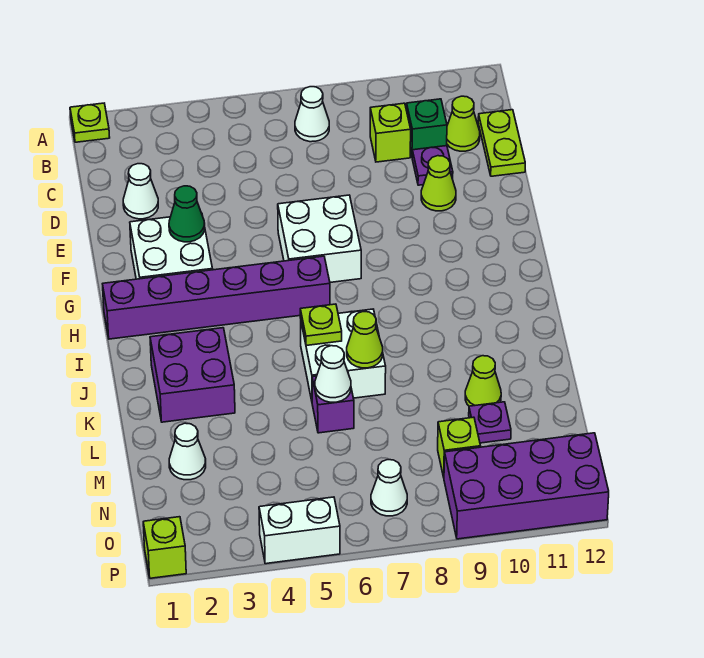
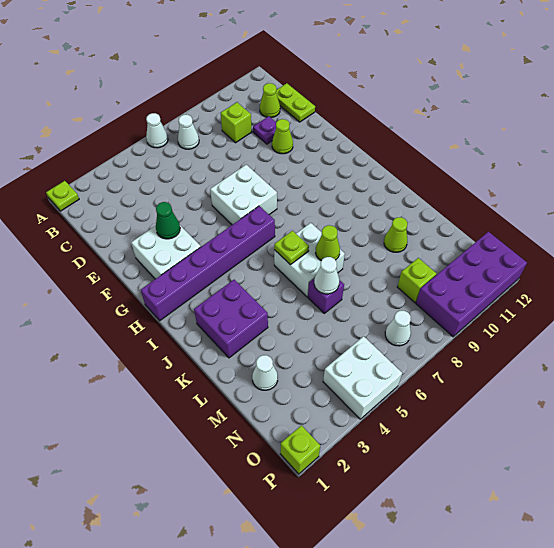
green brick C10 level 1 -> none
white cone D2 level 1 -> white cone A6 level 1
purple plate M10 level 1 -> none
white brick P4:P5 level 1 -> white brick O4:P5 level 1

